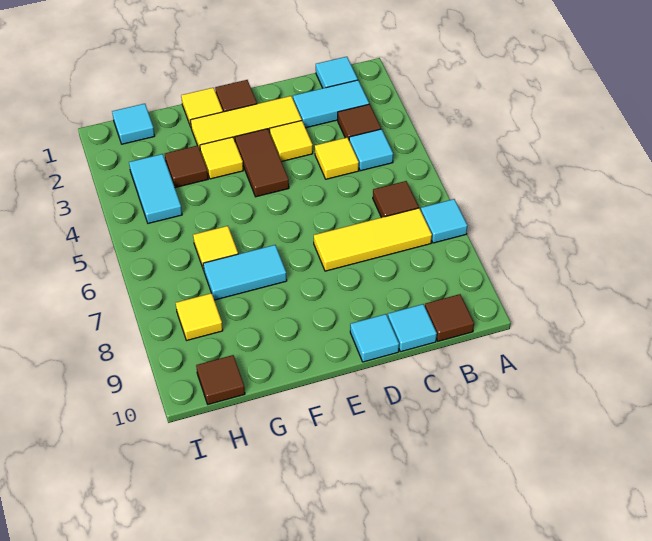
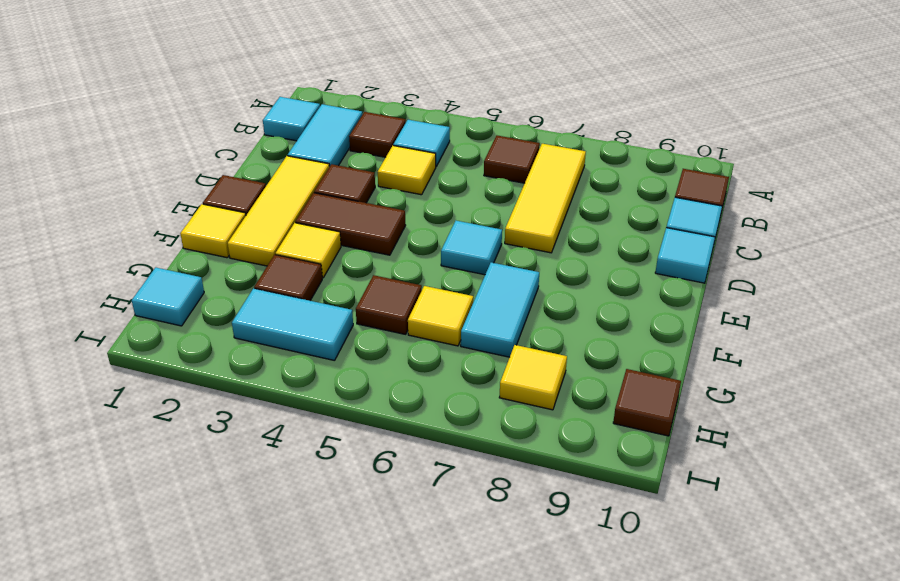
cyan tile A7 level 1 -> cyan tile E6 level 1
yellow tile D3 level 1 -> brown tile D3 level 1
none -> brown tile G5 level 1

